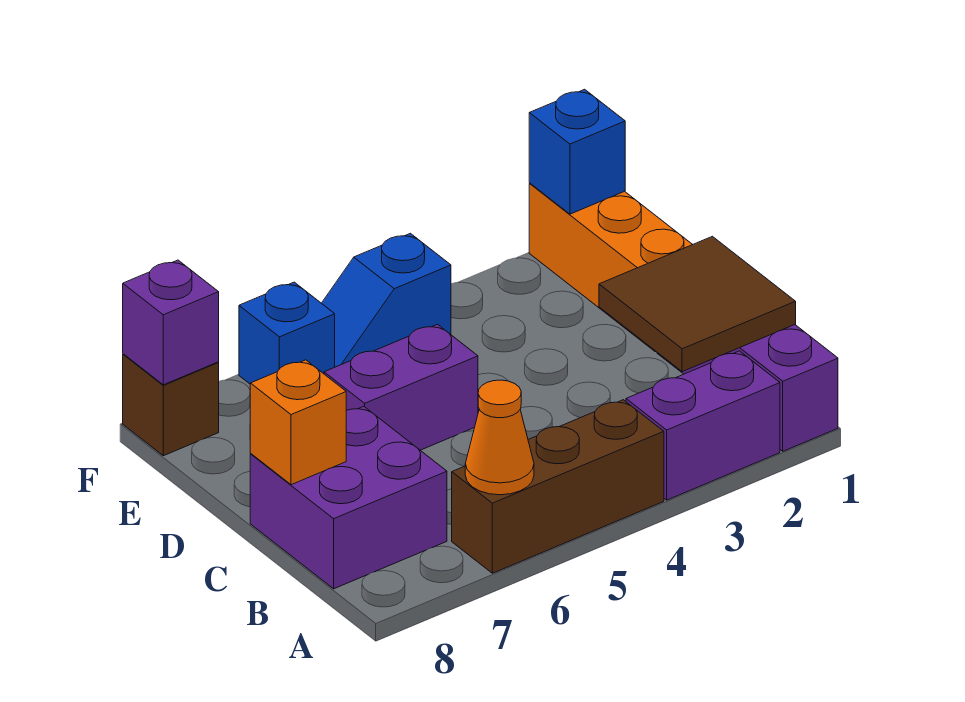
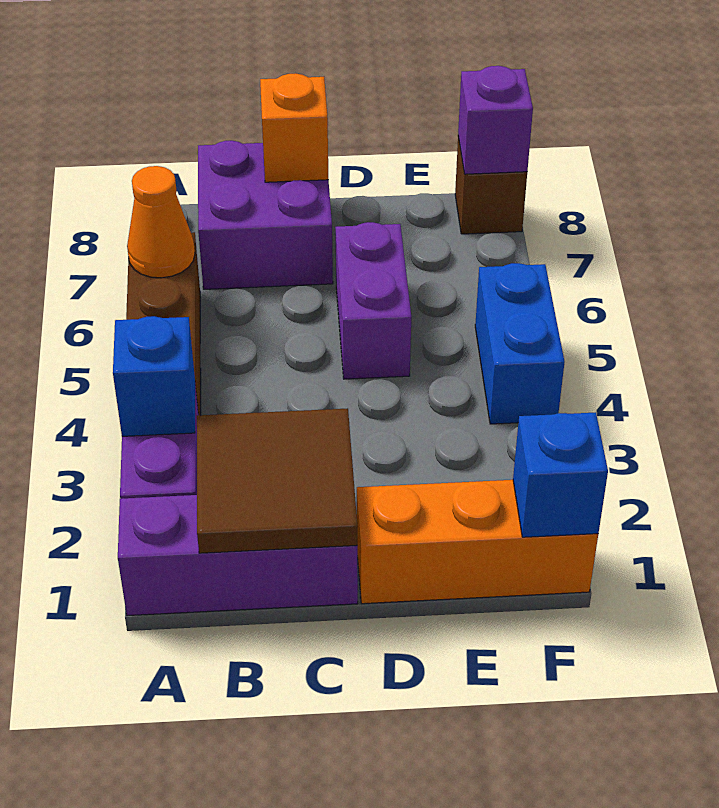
blue slope F4:F5 level 1 top 4 -> blue brick F4:F5 level 1
blue brick F6 level 1 -> blue brick A3 level 2

